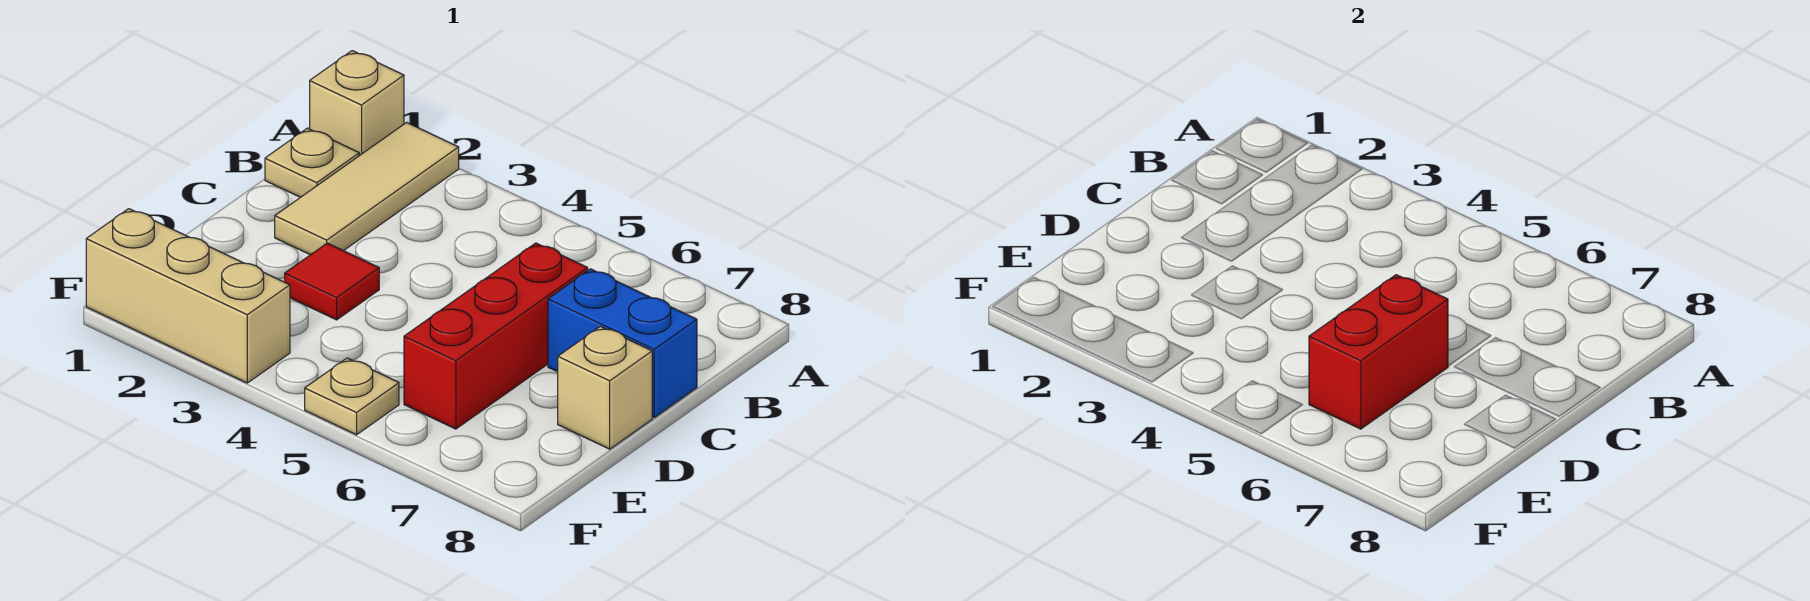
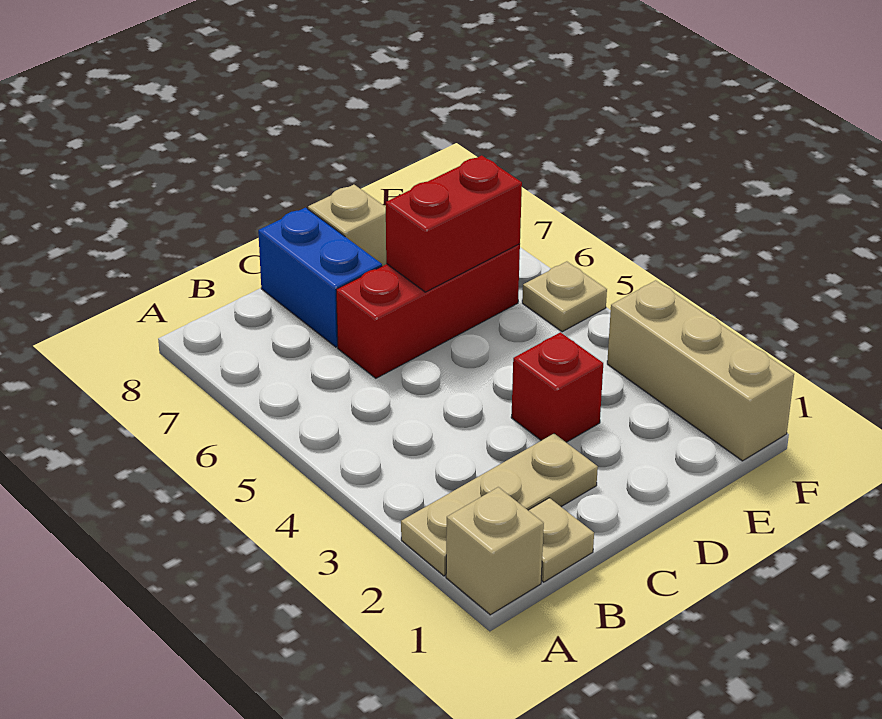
tan tile A2:C2 level 1 -> tan plate A2:C2 level 1
red tile D3 level 1 -> red brick D3 level 1

